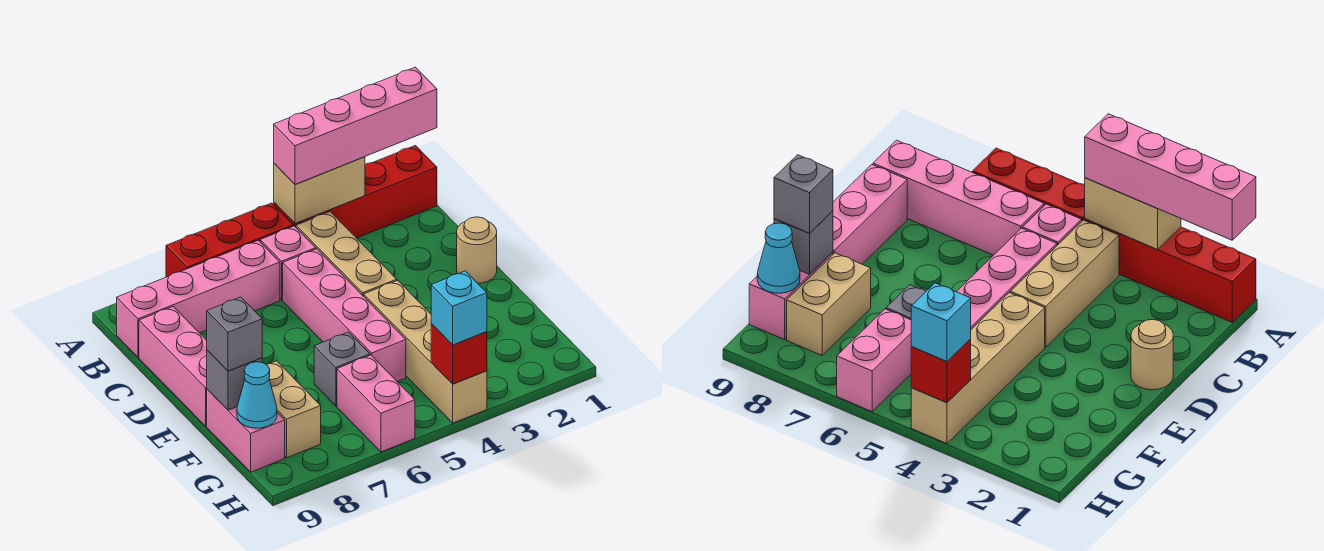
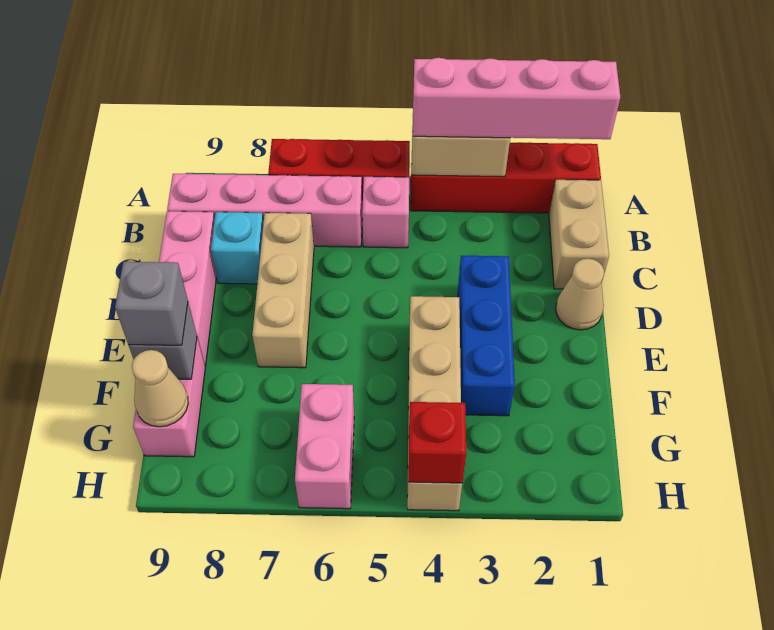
tan brick B4:D4 level 1 -> tan brick C7:E7 level 1
pink brick C5:F5 level 1 -> none
tan round brick D1 level 1 -> tan cone D1 level 1
none -> blue brick D3:F3 level 1
grey brick F6 level 1 -> none
tan brick F8:G8 level 1 -> tan brick B1:C1 level 1
cyan cone G9 level 2 -> tan cone G9 level 2
cyan brick H4 level 3 -> cyan brick C8 level 1

